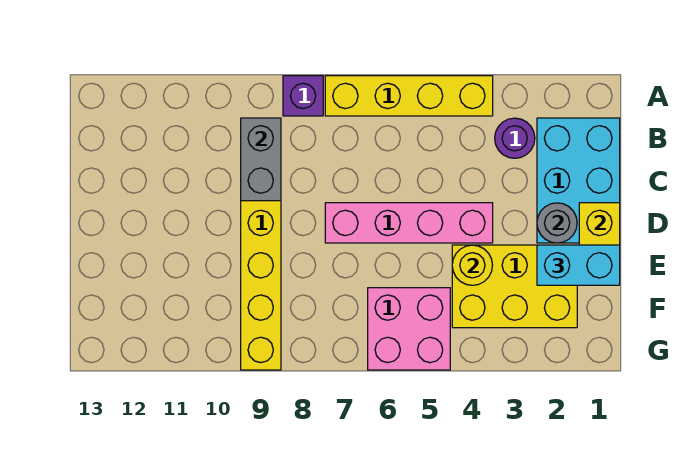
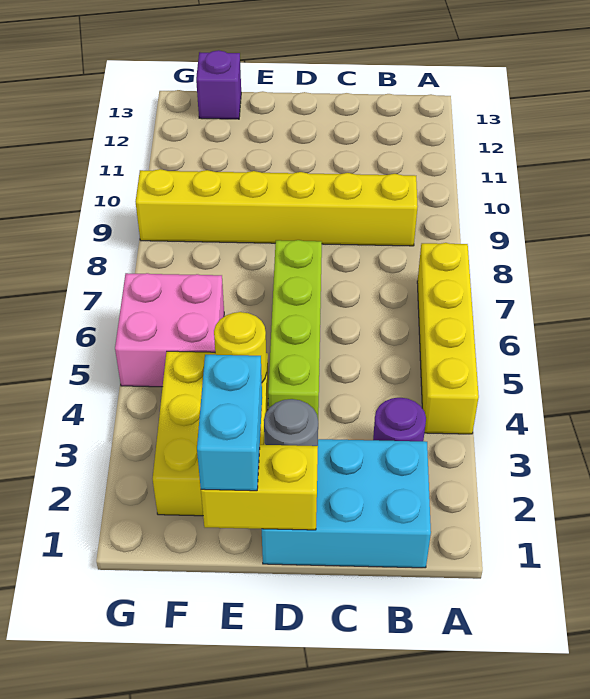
purple brick A8 level 1 -> purple brick F13 level 1
grey brick B9:C9 level 2 -> none
pink brick D4:D7 level 1 -> lime brick D4:D7 level 1

